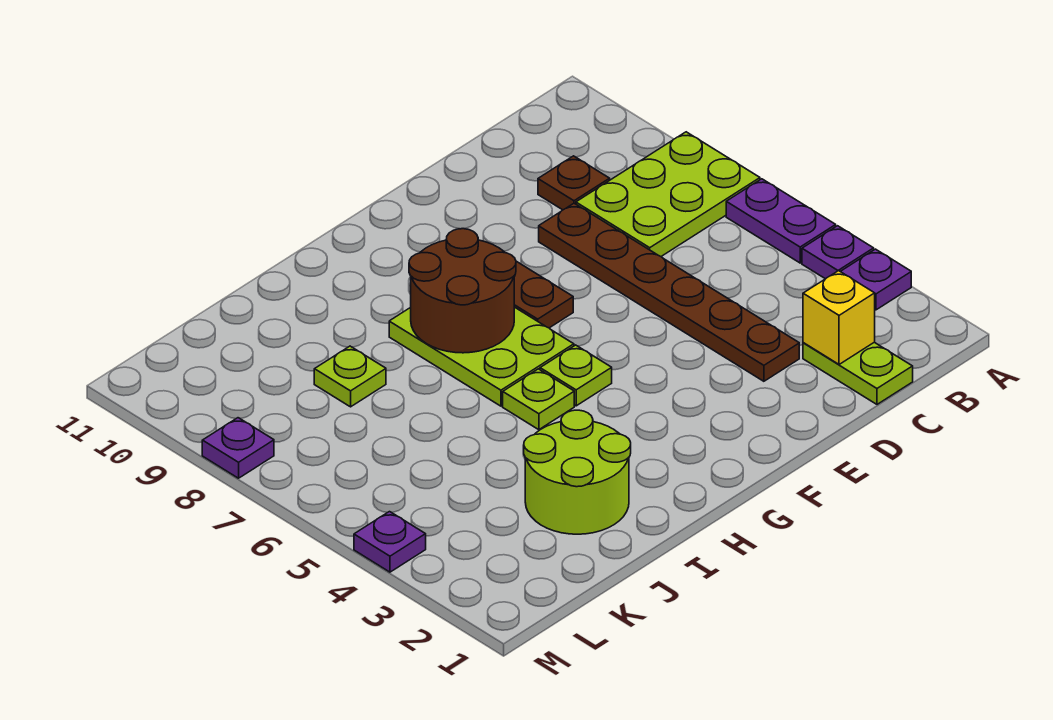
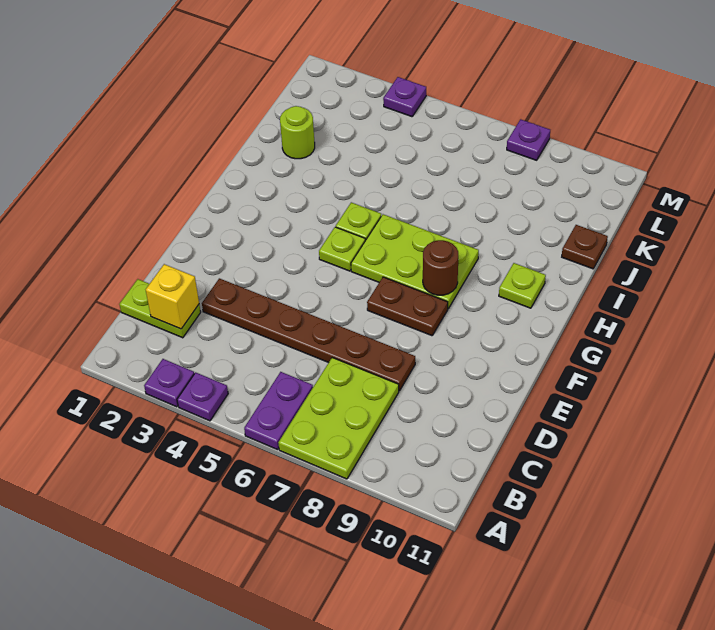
purple plate A5:A6 level 1 -> purple plate A6:B6 level 1
brown plate C9 level 1 -> brown plate J11 level 1
brown round brick G7:H8 level 2 -> brown round brick G8 level 2
lime round brick I2:J3 level 1 -> lime round brick J2 level 1
lime plate J8 level 1 -> lime plate H10 level 1

